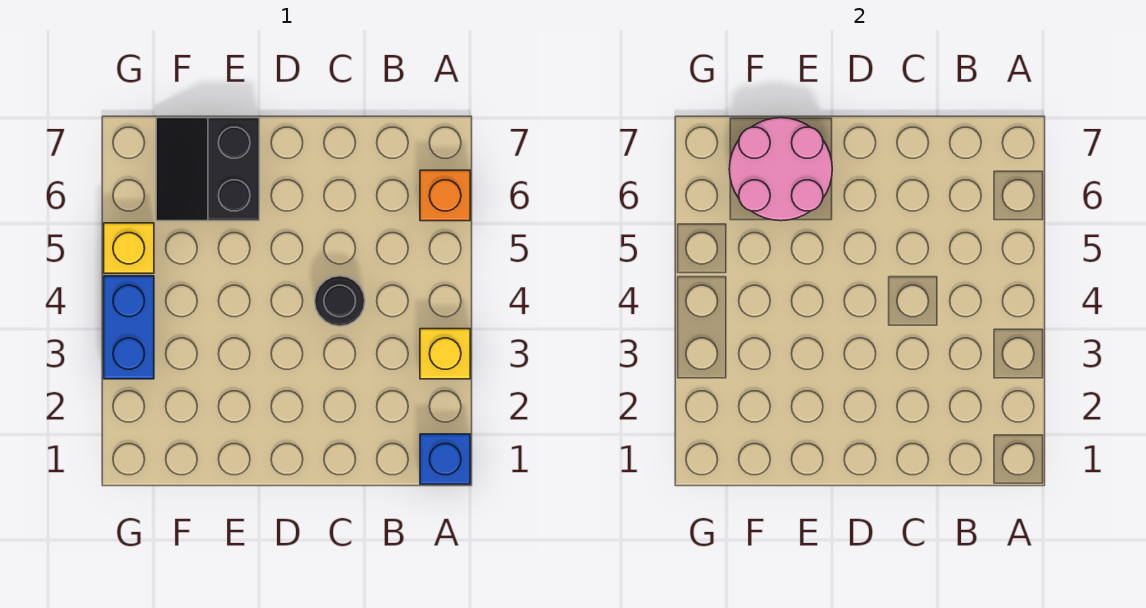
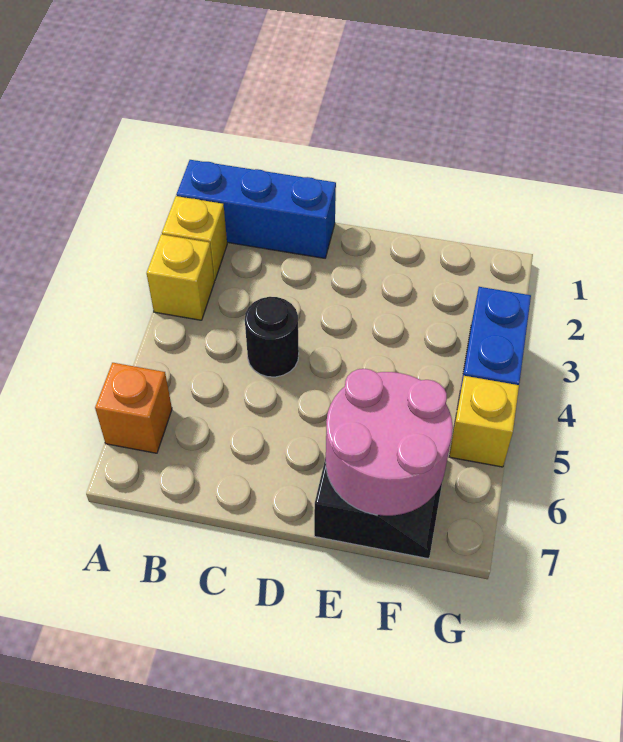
blue brick A1 level 1 -> blue brick A1:C1 level 1
none -> yellow brick A2 level 1

